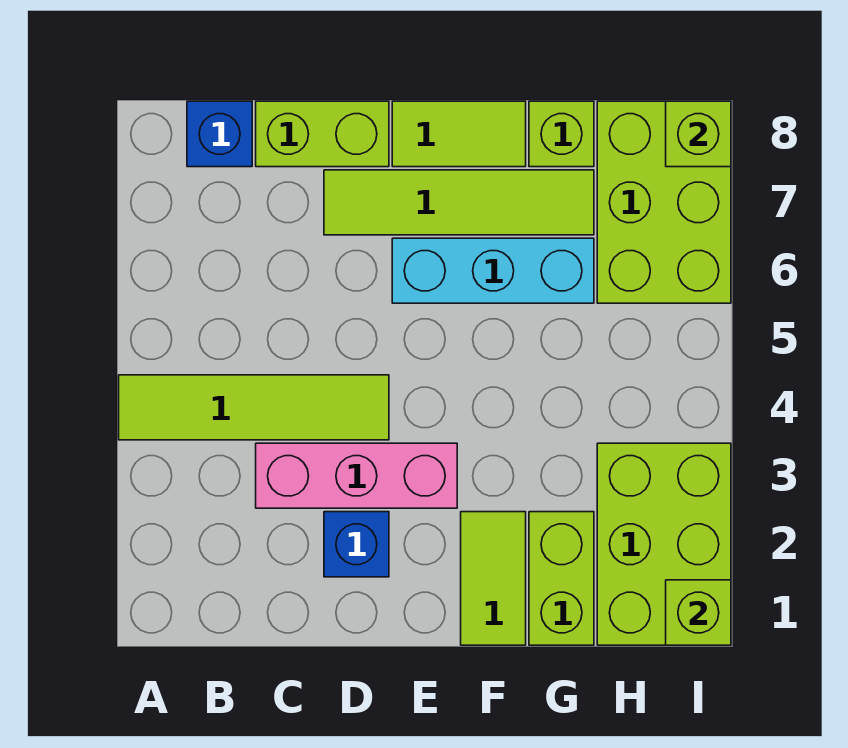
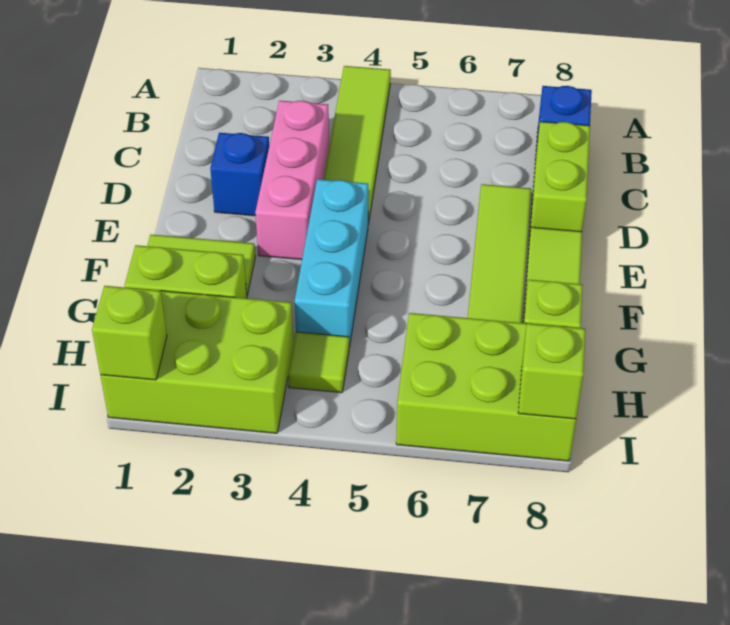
cyan brick E6:G6 level 1 -> cyan brick E4:G4 level 1
none -> lime tile H4 level 1

